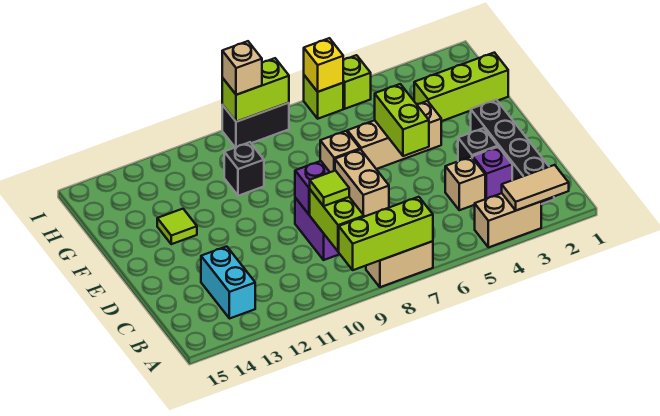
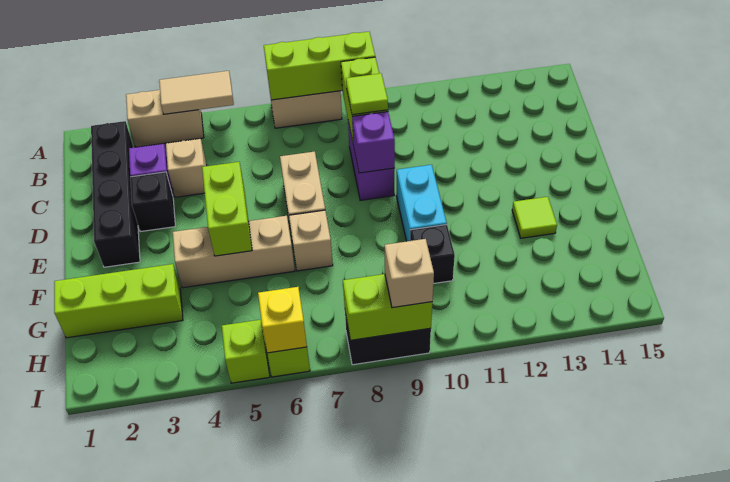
tan tile A2:A3 level 2 -> tan tile A4:A5 level 2
cyan brick B13:C13 level 1 -> cyan brick E10:F10 level 1

